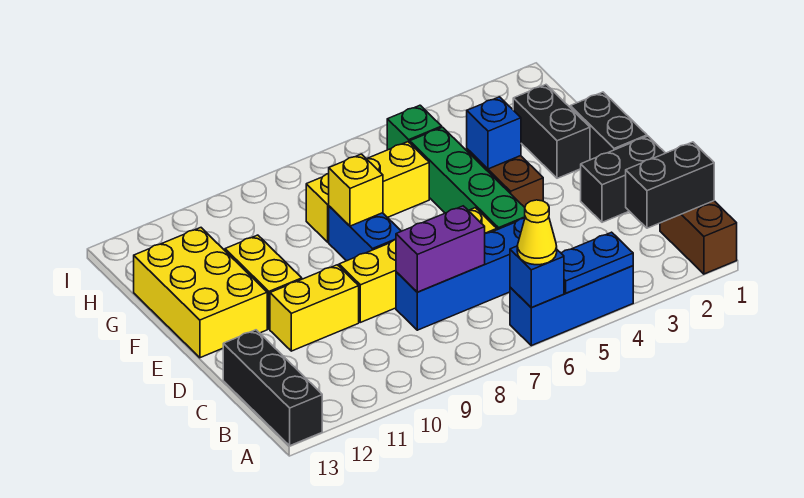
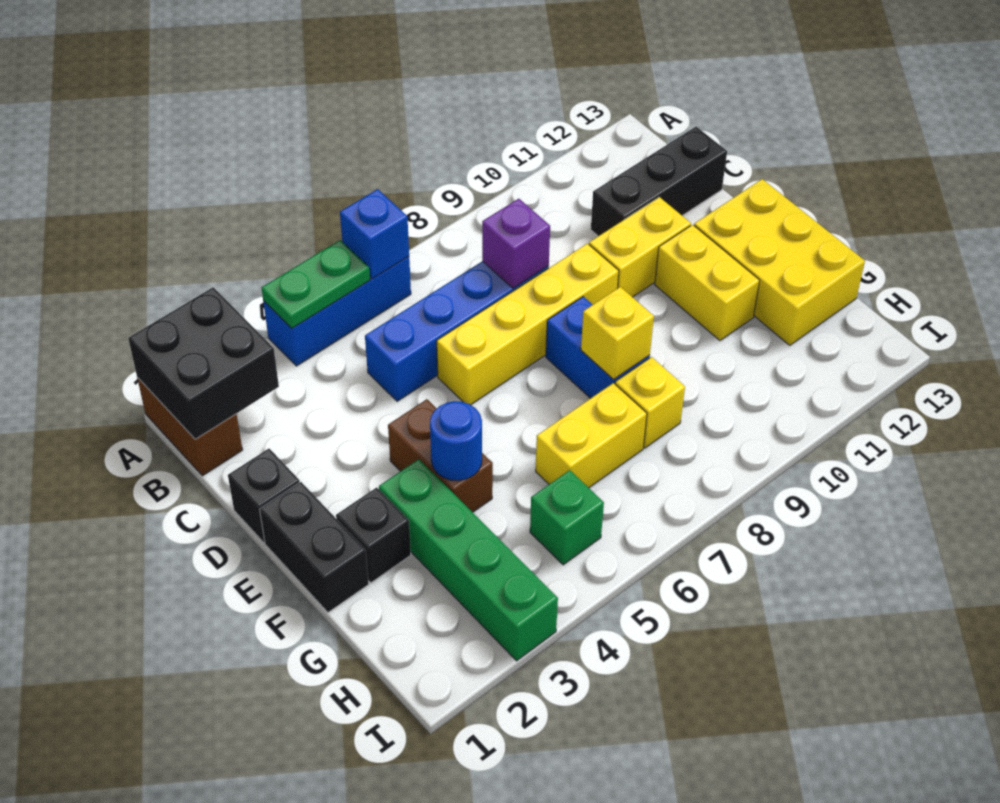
blue plate A4:A5 level 2 -> green plate A4:A5 level 2
yellow cone A6 level 3 -> none
black brick A13:C13 level 1 -> black brick C11:C13 level 1
black brick B1:B2 level 2 -> black brick A1:B2 level 2
purple brick C7:C8 level 2 -> purple brick C8 level 2
black brick D1:D2 level 1 -> black brick D1 level 1
green brick D5:G5 level 1 -> green brick F3:I3 level 1
black brick F2:G2 level 1 -> black brick F2 level 1
blue brick F4 level 2 -> blue round brick F4 level 2

